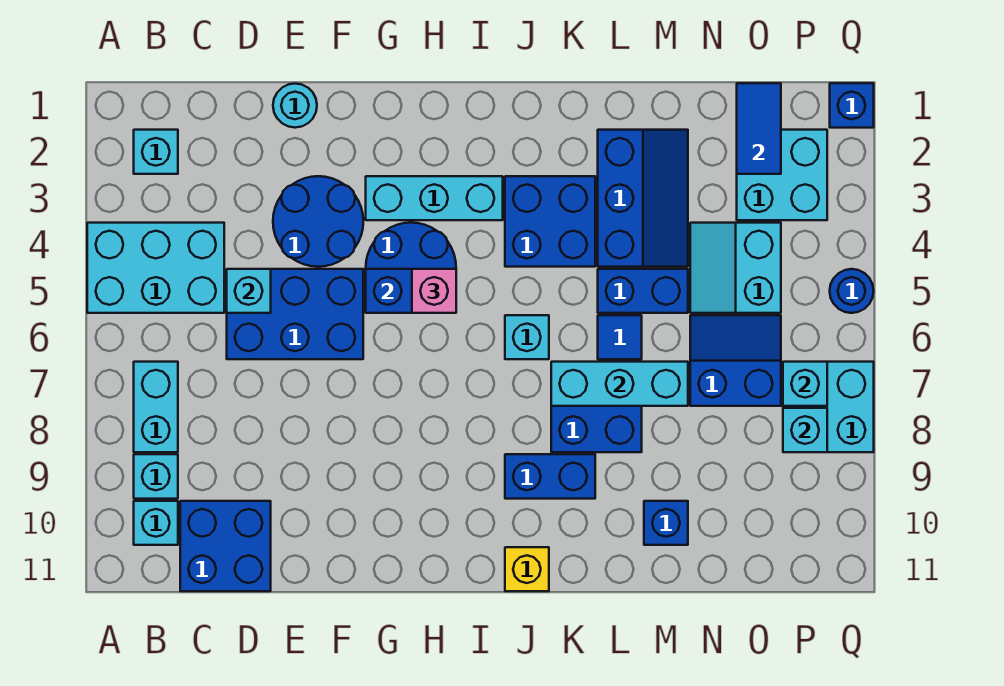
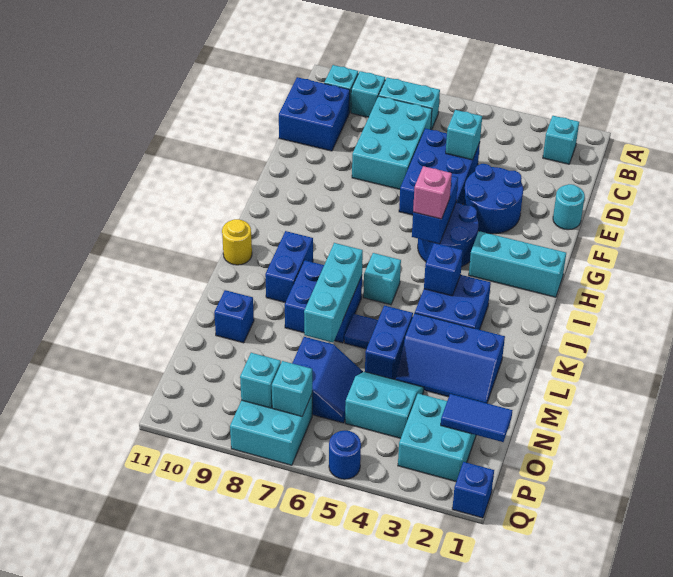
cyan brick A4:C5 level 1 -> cyan brick C7:E8 level 1
cyan brick G3:I3 level 1 -> cyan brick H1:H3 level 1
none -> blue brick J4 level 2
yellow brick J11 level 1 -> yellow round brick J11 level 1

